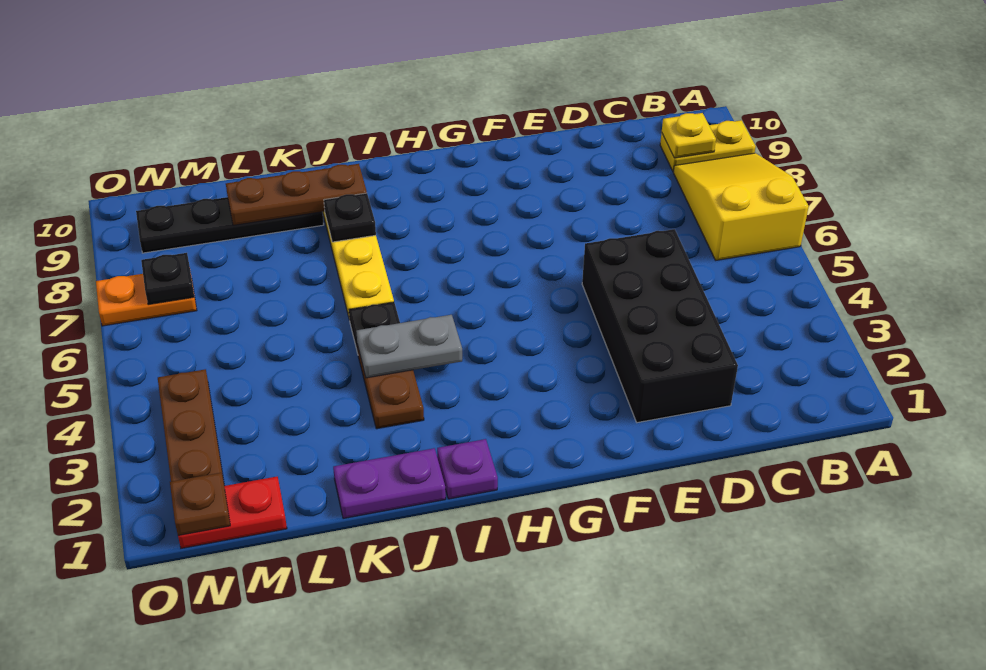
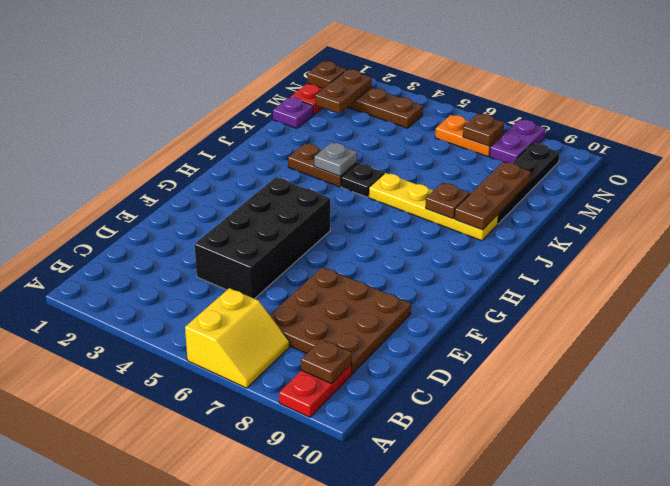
yellow slope A6:B8 level 1 top 6 -> yellow slope A6:B7 level 1 top 6
yellow plate A9:B9 level 1 -> red plate A9:B9 level 1
yellow plate B9 level 2 -> brown plate B9 level 2
none -> brown plate C7:E9 level 1
black brick D2:E5 level 1 -> black brick D4:G5 level 1
purple plate I1 level 1 -> purple plate L1 level 1
grey plate I4:J4 level 2 -> grey plate J4 level 2
purple plate J1:K1 level 1 -> purple plate N8:O8 level 1
black plate J8 level 2 -> brown plate J8 level 2
none -> brown plate M2:N2 level 2
orange plate N7:O7 level 1 -> orange plate N6:N7 level 1
black plate N7 level 2 -> brown plate N7 level 2

